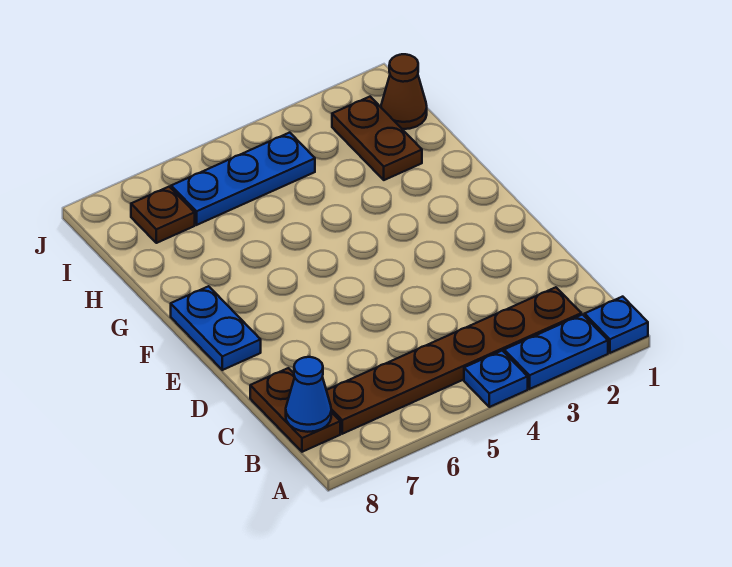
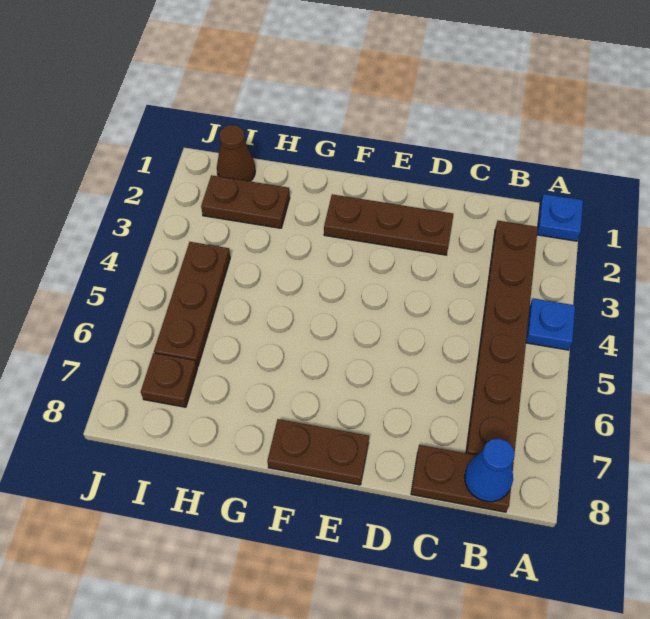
blue plate A2:A3 level 1 -> none
none -> brown plate D2:F2 level 1
blue plate E8:F8 level 1 -> brown plate E8:F8 level 1
blue plate I4:I6 level 1 -> brown plate I4:I6 level 1

